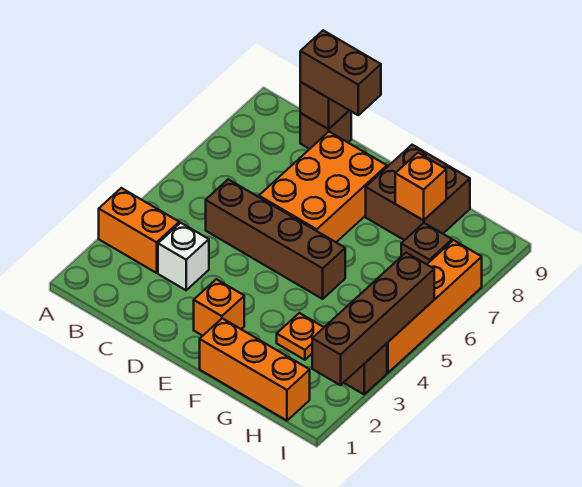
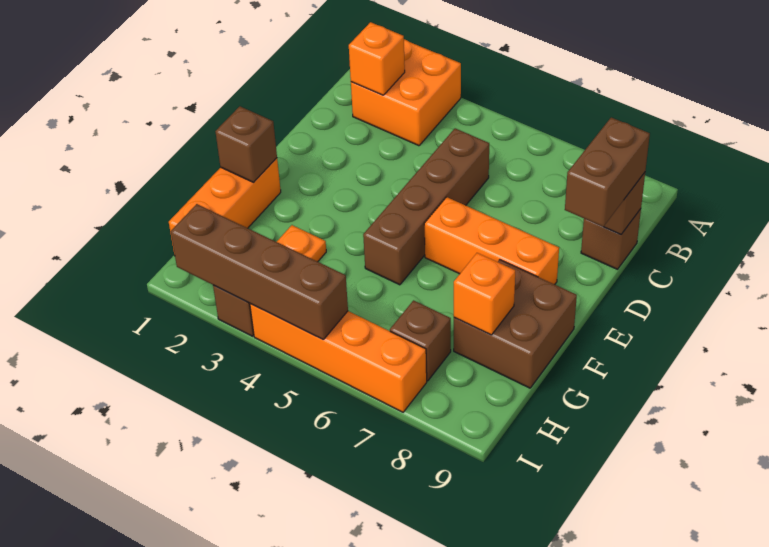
orange brick A3:B3 level 1 -> orange brick A2:B3 level 1
white brick C3 level 1 -> none
orange brick D6:E8 level 1 -> orange brick E6:E8 level 1
orange brick E2 level 1 -> orange brick B2 level 2
none -> brown brick F1 level 2

